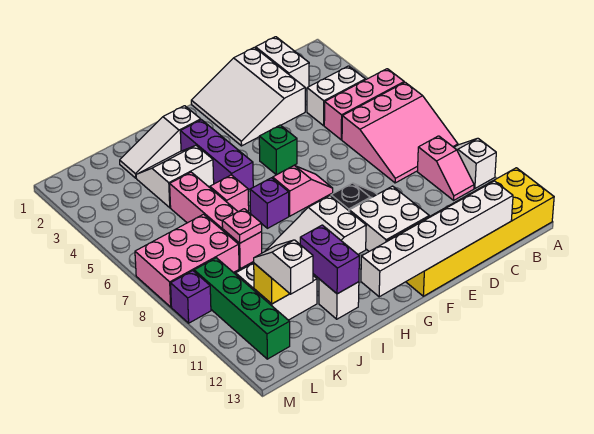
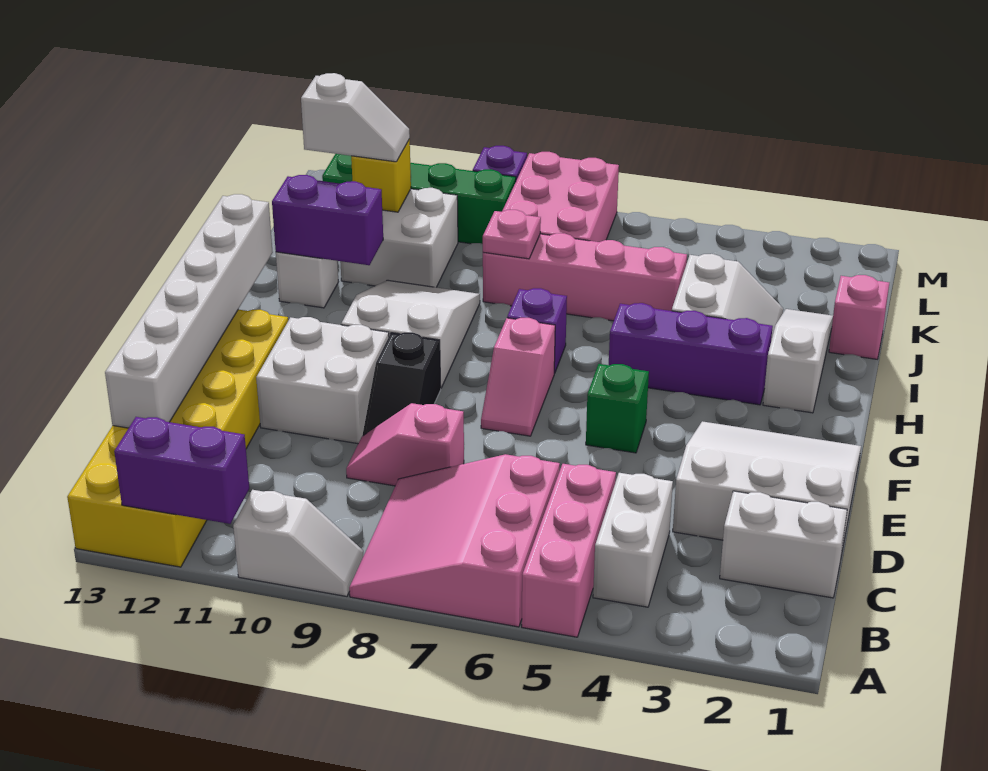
none -> purple brick A11:A12 level 2
pink slope B9:B10 level 1 top 9 -> pink slope D8:D9 level 1 top 8
pink brick I6 level 1 -> pink brick J1 level 1

